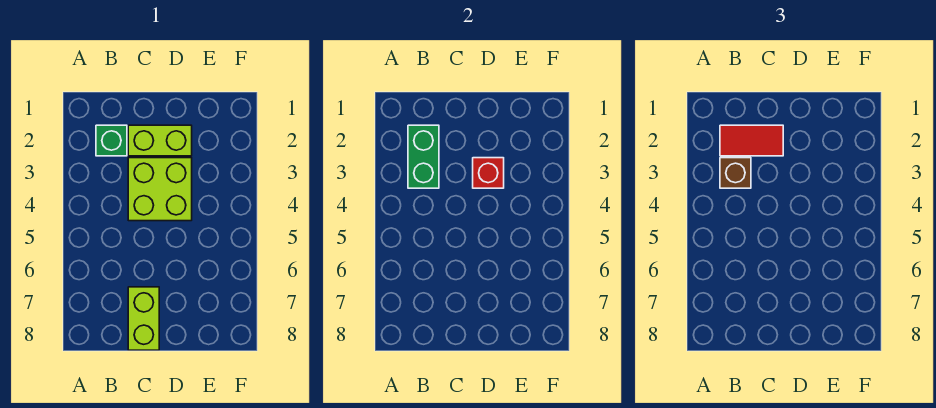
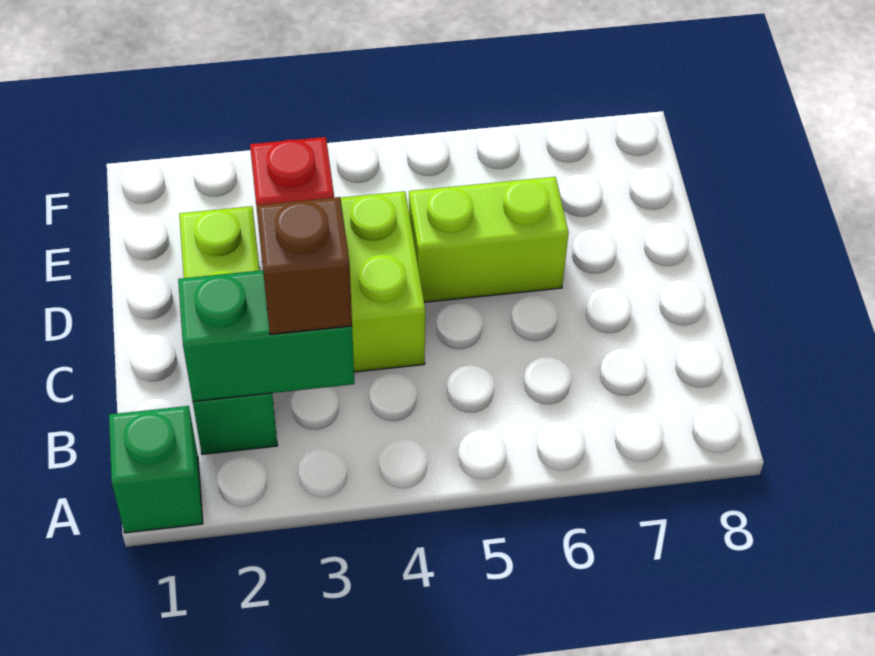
none -> green brick A1 level 1
red tile B2:C2 level 3 -> none
lime brick C7:C8 level 1 -> lime brick D5:D6 level 1

